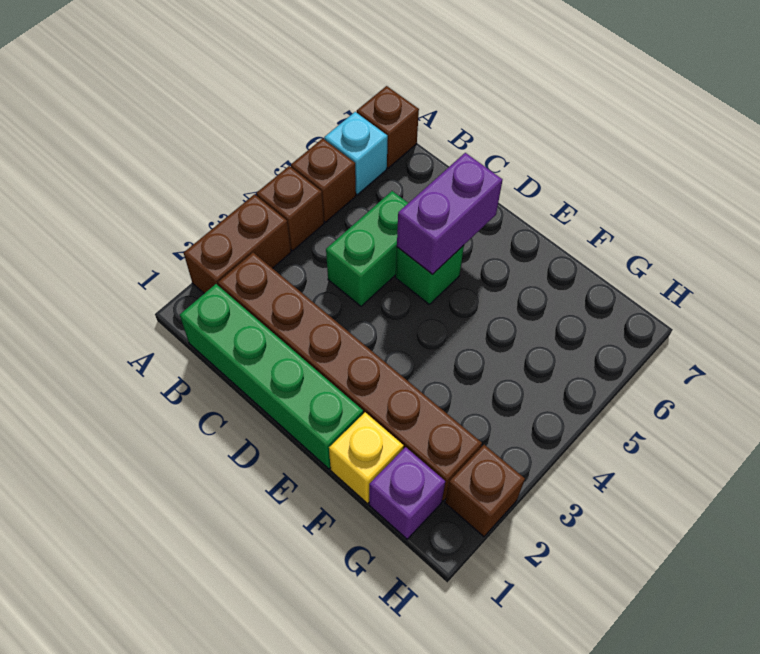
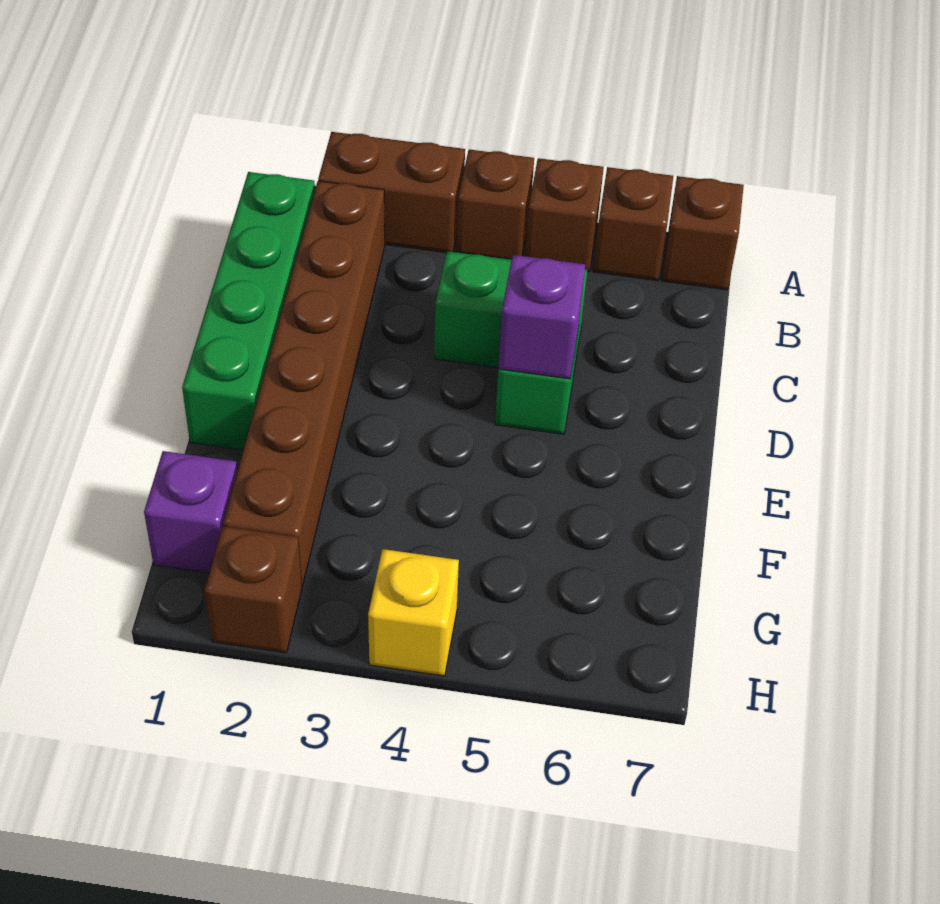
cyan brick A6 level 1 -> brown brick A6 level 1
purple brick D5:D6 level 2 -> purple brick D5 level 2
yellow brick F1 level 1 -> yellow brick H4 level 1

